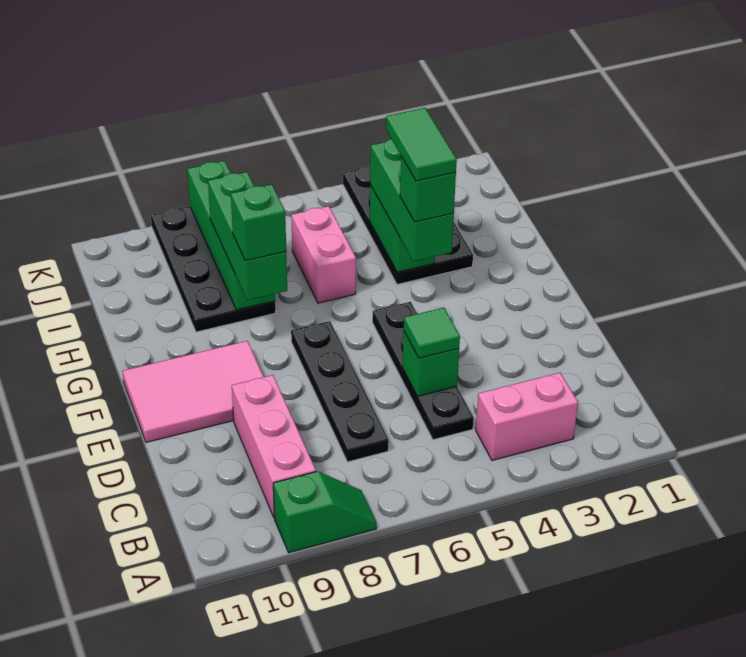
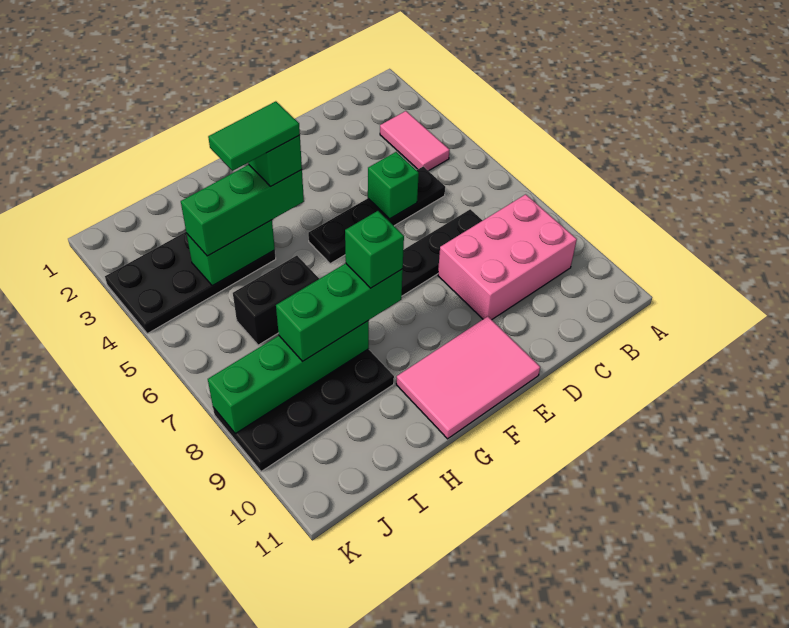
green slope A8:A9 level 1 top 9 -> none
pink brick B3:B4 level 1 -> pink tile B3:B4 level 1
pink brick B9:D9 level 1 -> pink brick B8:D9 level 1
green tile D5 level 3 -> none
pink tile E9:F11 level 1 -> pink tile E10:G11 level 1
pink brick H6:I6 level 1 -> black brick H6:I6 level 1

